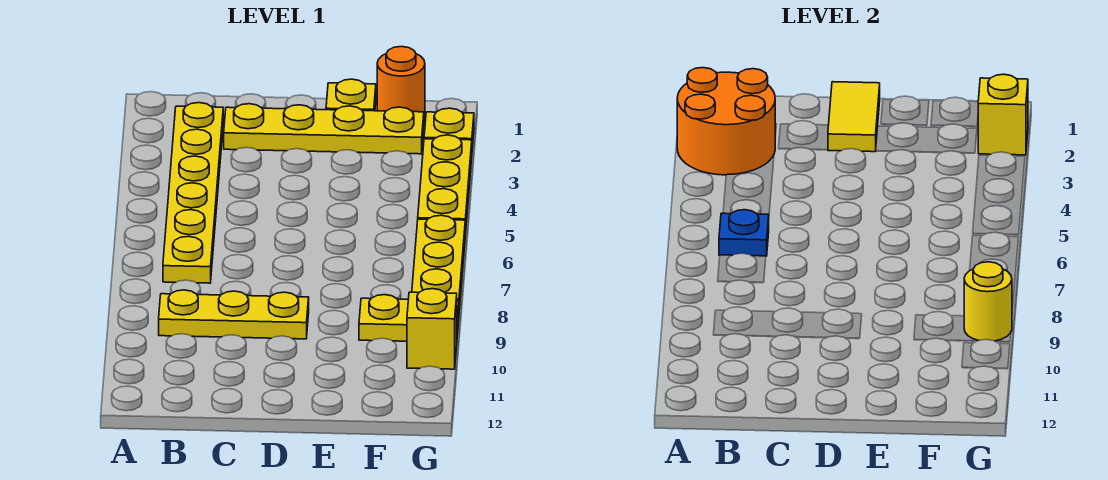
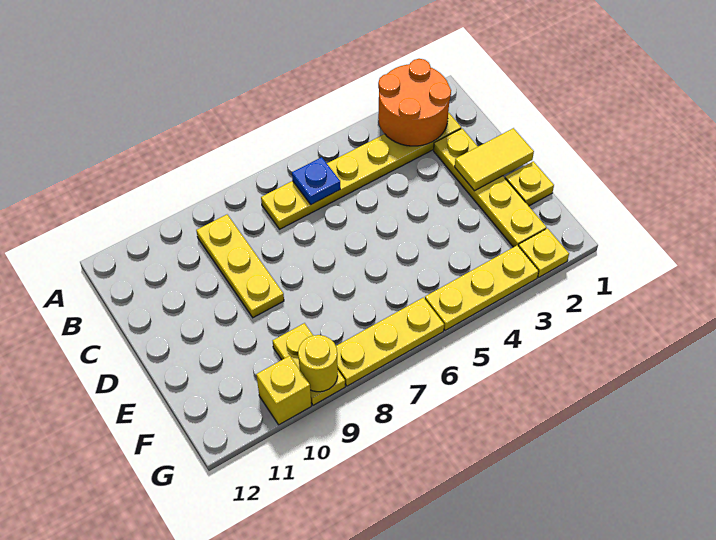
orange round brick F1 level 1 -> none
yellow brick G2 level 2 -> none

